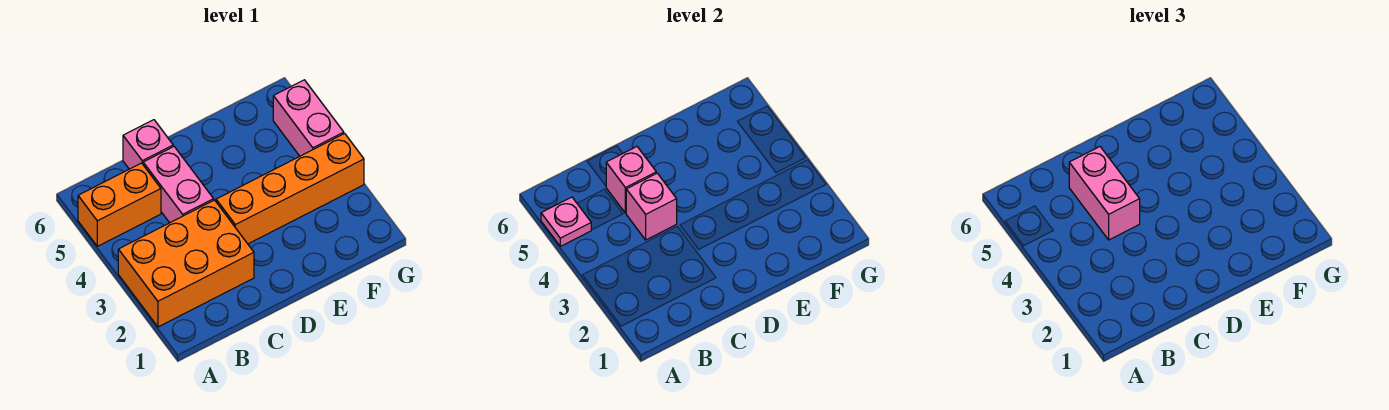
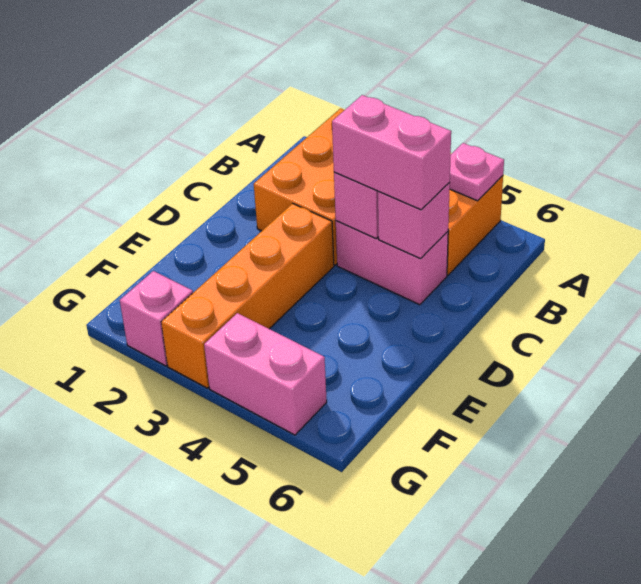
pink brick C6 level 1 -> pink brick G2 level 1

